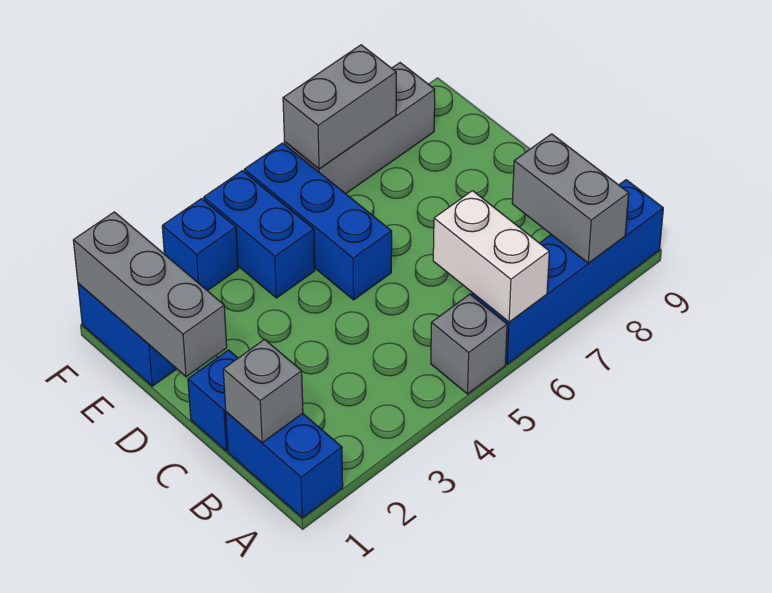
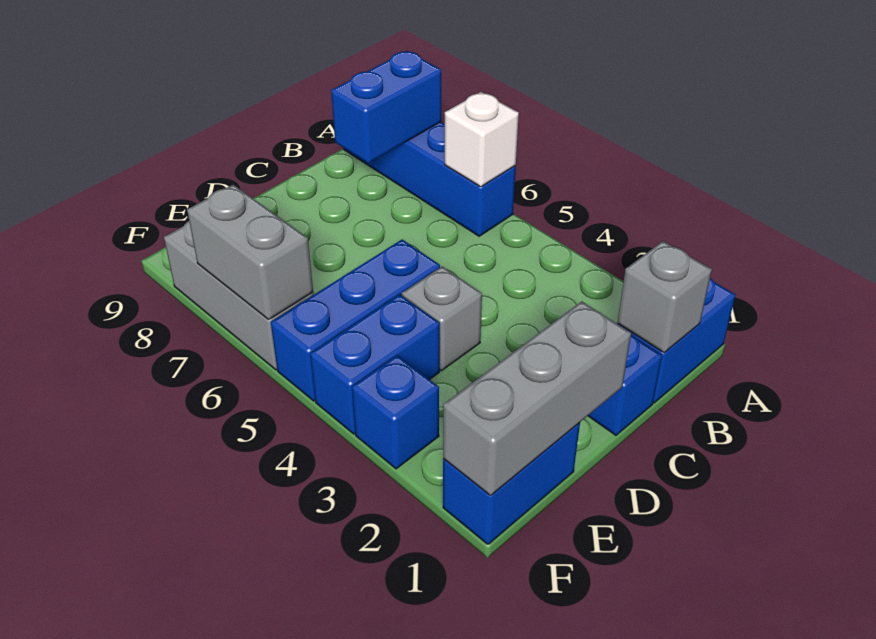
grey brick A5 level 1 -> grey brick D4 level 1
white brick A6:B6 level 2 -> white brick A6 level 2
grey brick A8:B8 level 2 -> blue brick A8:B8 level 2

